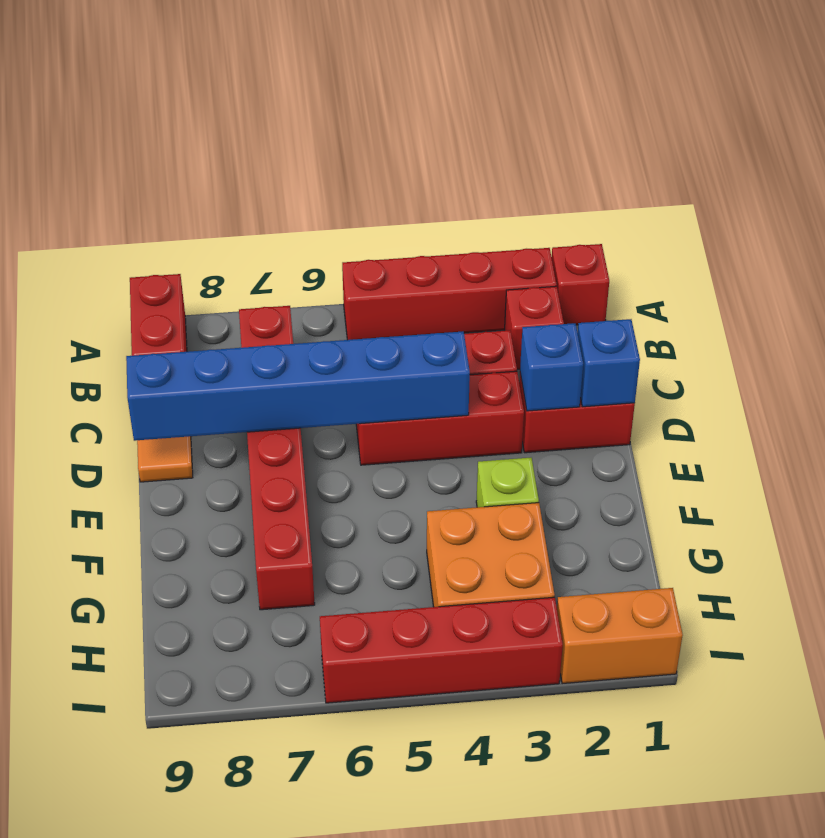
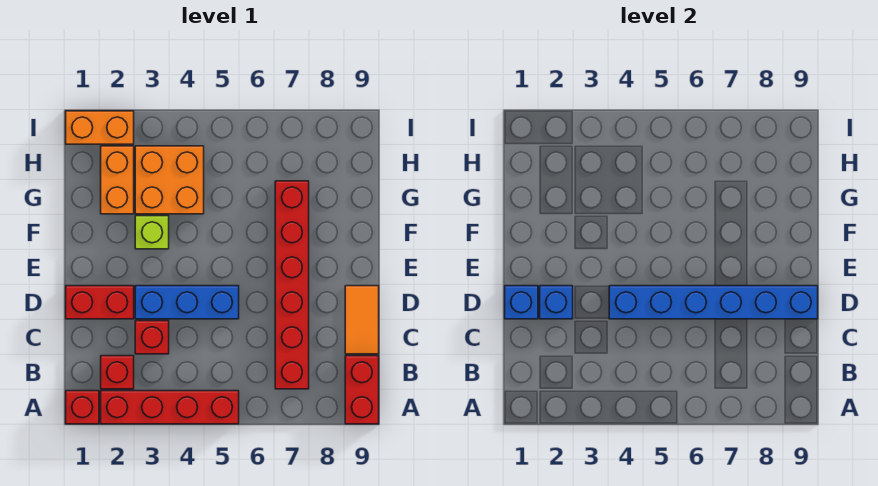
red brick D3:D5 level 1 -> blue brick D3:D5 level 1
none -> orange brick G2:H2 level 1
red brick I3:I6 level 1 -> none

